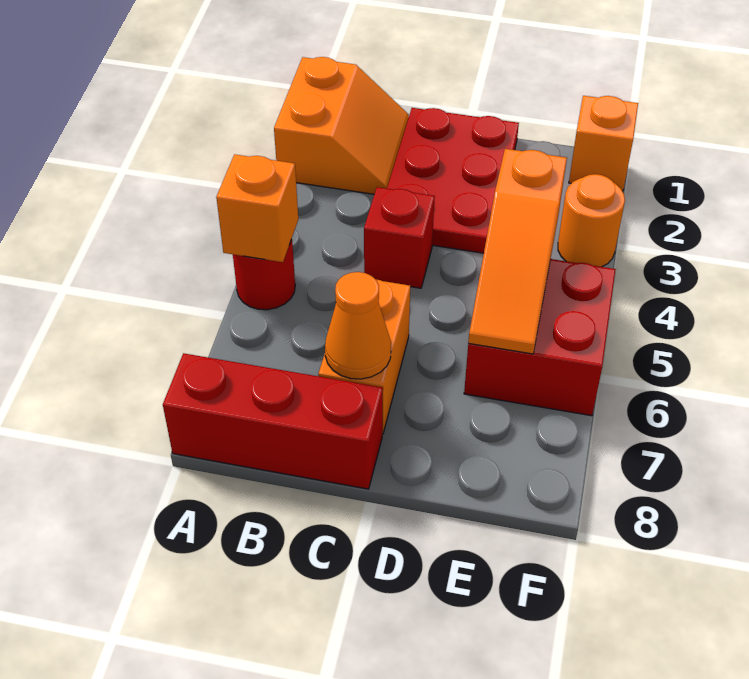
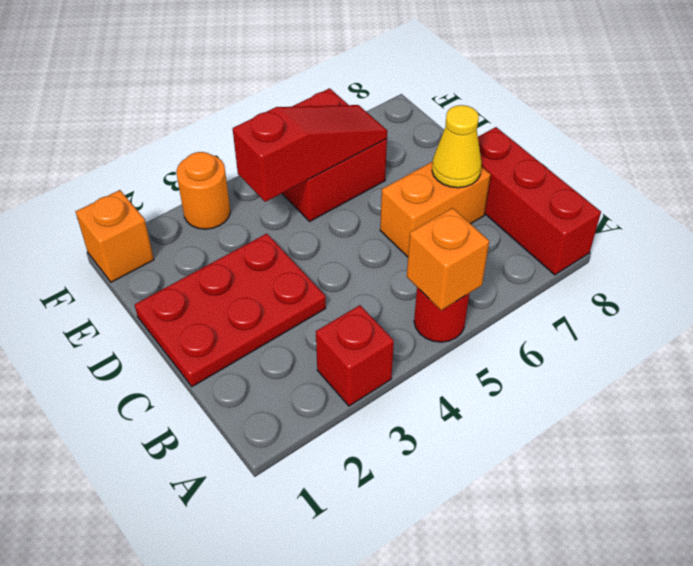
orange slope A1:B2 level 1 top A -> none
red brick C4 level 1 -> red brick A3 level 1
orange cone C7 level 2 -> yellow cone C7 level 2
orange slope E4:E6 level 2 top 4 -> red slope E4:E6 level 2 top 4

